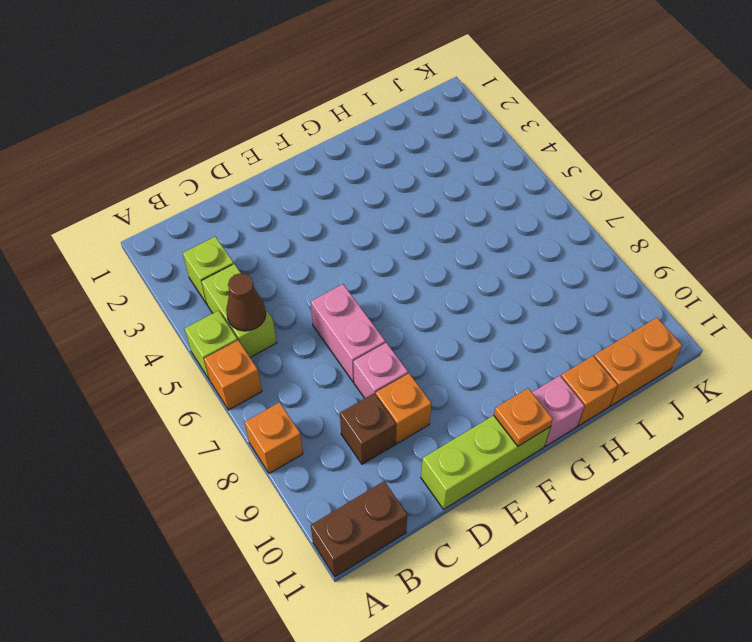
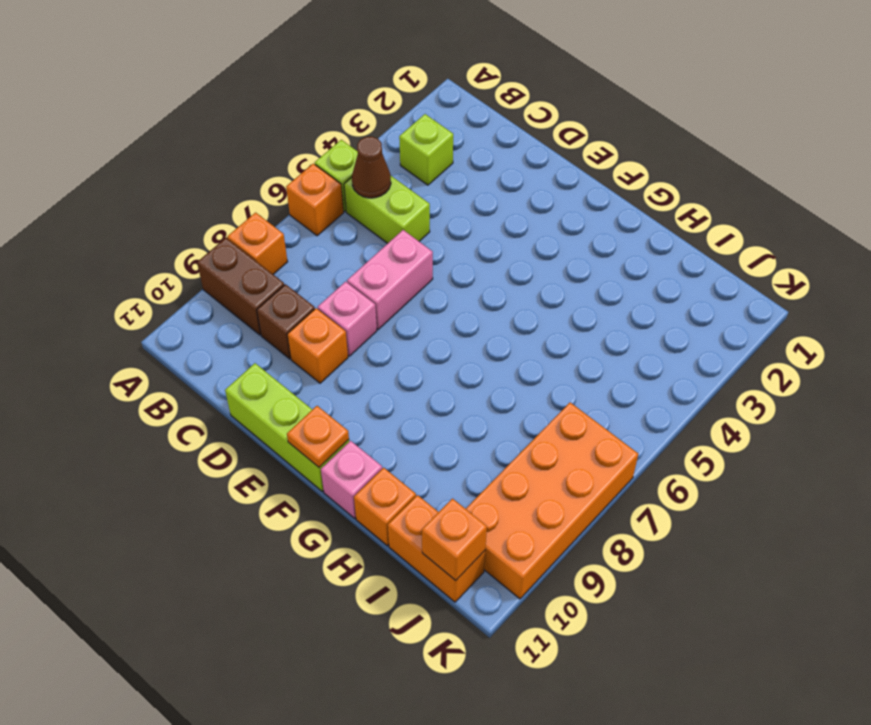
brown brick A11:B11 level 1 -> brown brick A9:B9 level 1
lime brick B4:B5 level 1 -> lime brick B5:C5 level 1
none -> orange brick J7:K10 level 1
none -> orange brick J11 level 2

